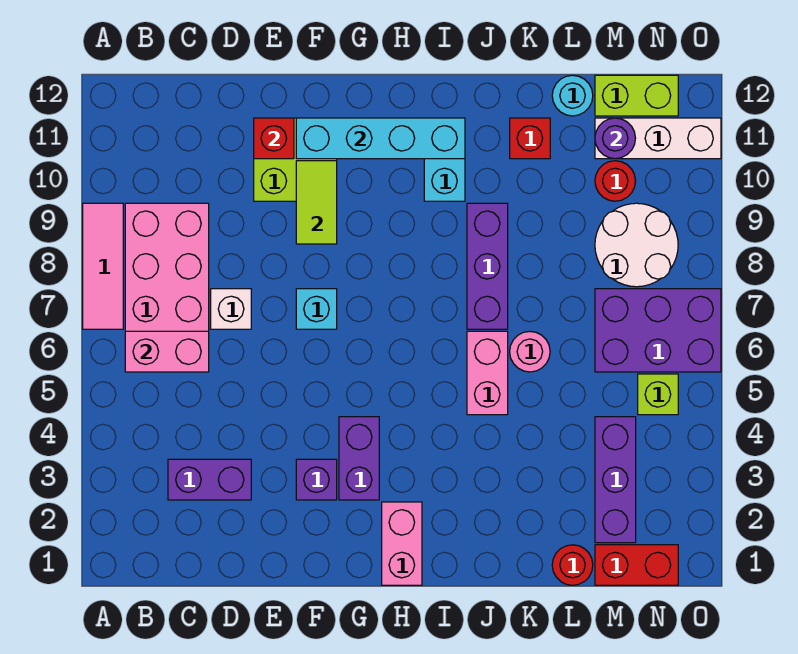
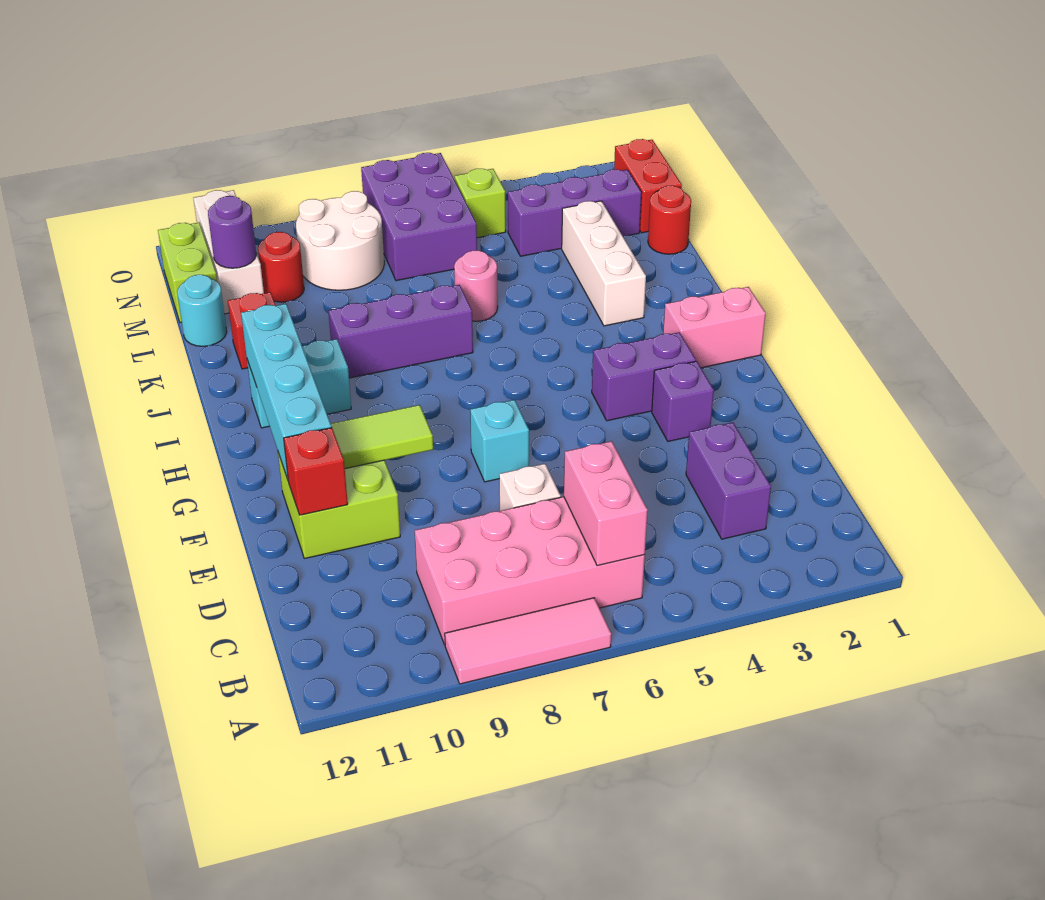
none -> white brick J3:L3 level 1
pink brick J5:J6 level 1 -> none

